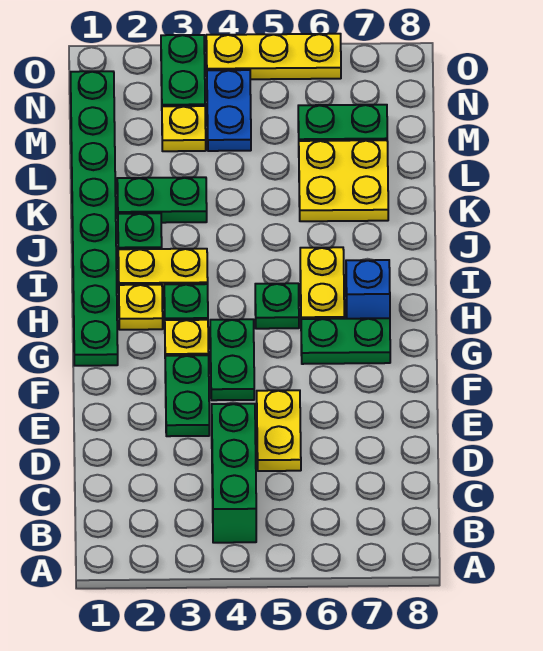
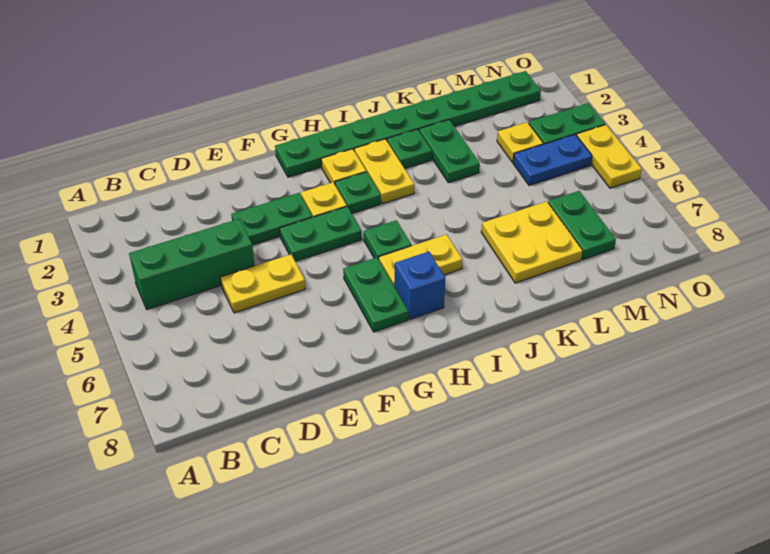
yellow plate O4:O6 level 1 -> yellow plate O4:O5 level 1

